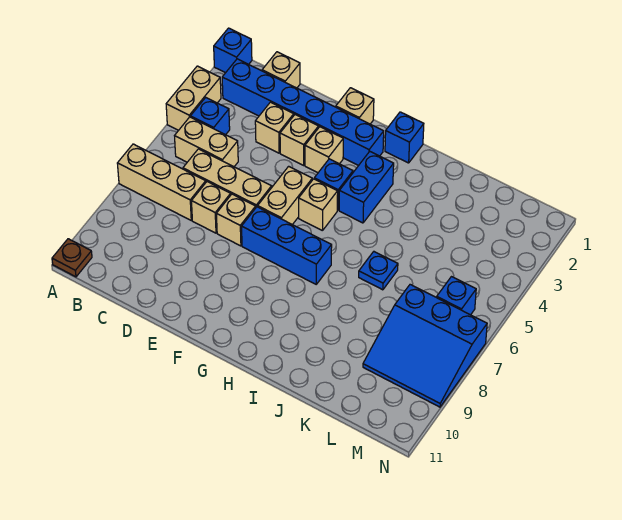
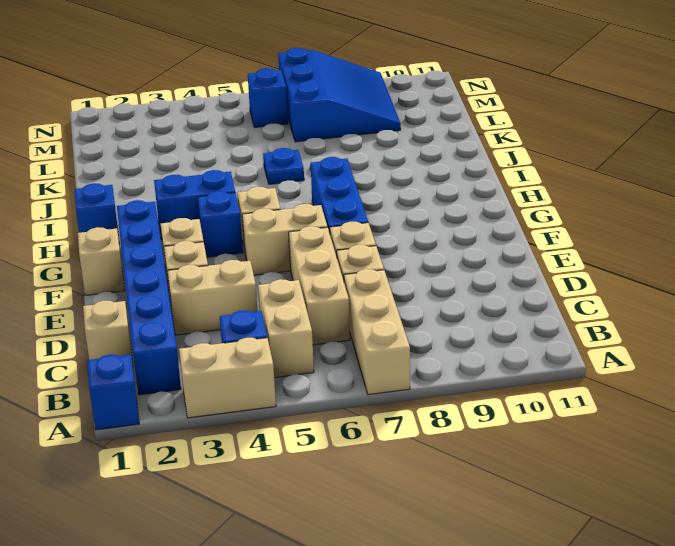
brown plate A11 level 1 -> none
tan brick D3 level 1 -> tan brick D3:D4 level 1

